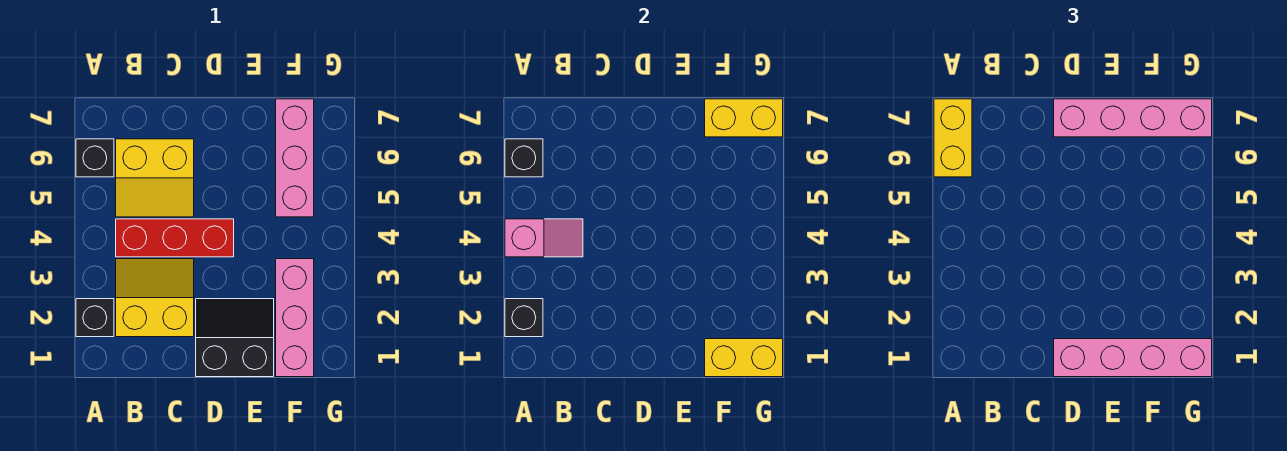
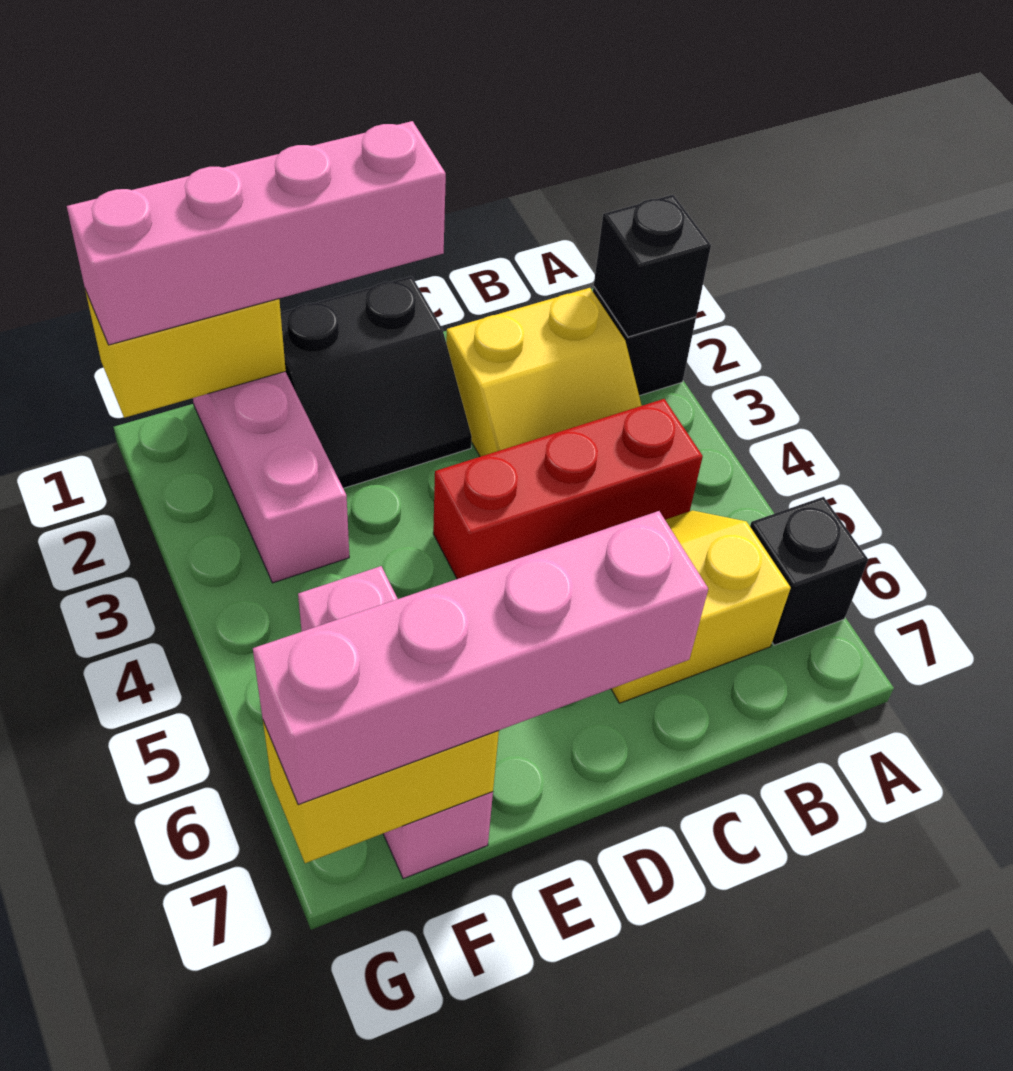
pink slope A4:B4 level 2 top A -> none
black brick A6 level 2 -> none
yellow brick A6:A7 level 3 -> none

